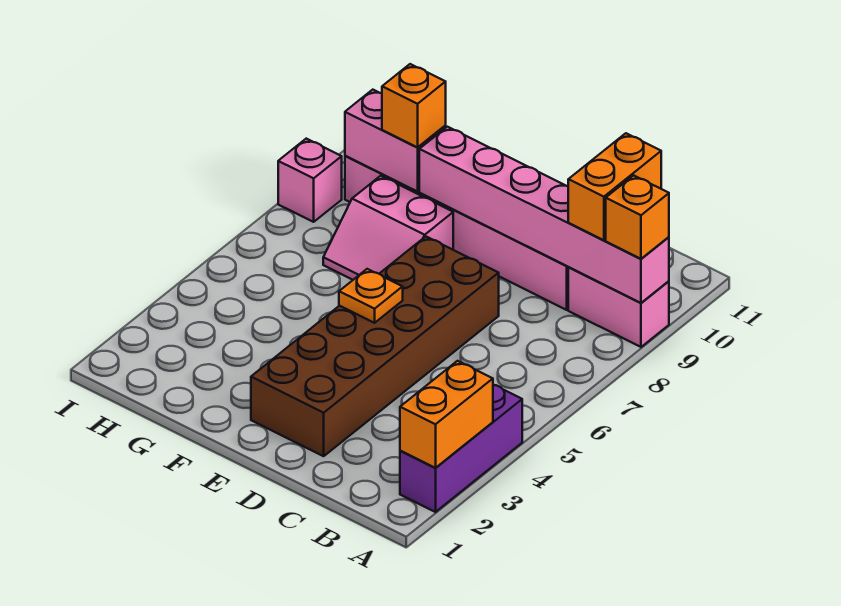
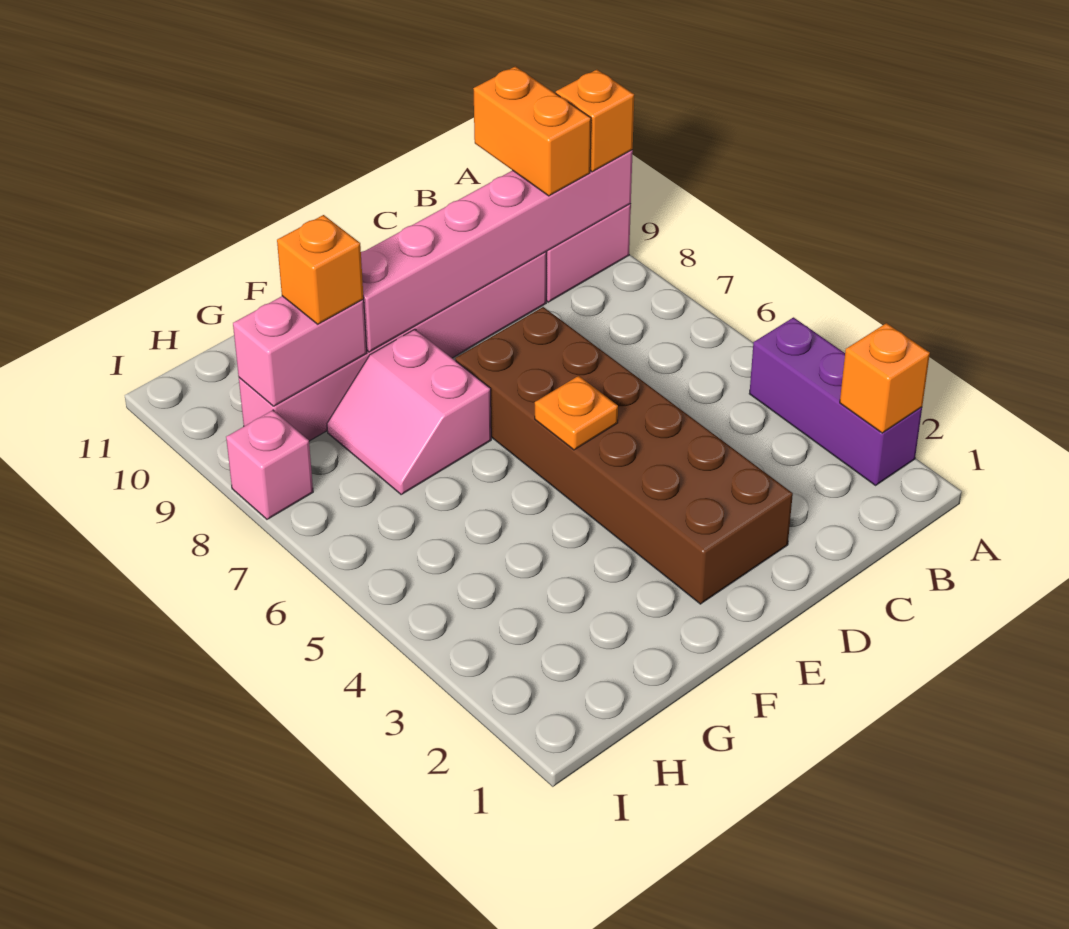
orange brick A2:A3 level 2 -> orange brick A2 level 2
pink slope F7:G8 level 1 top 8 -> pink slope F7:G8 level 1 top F

